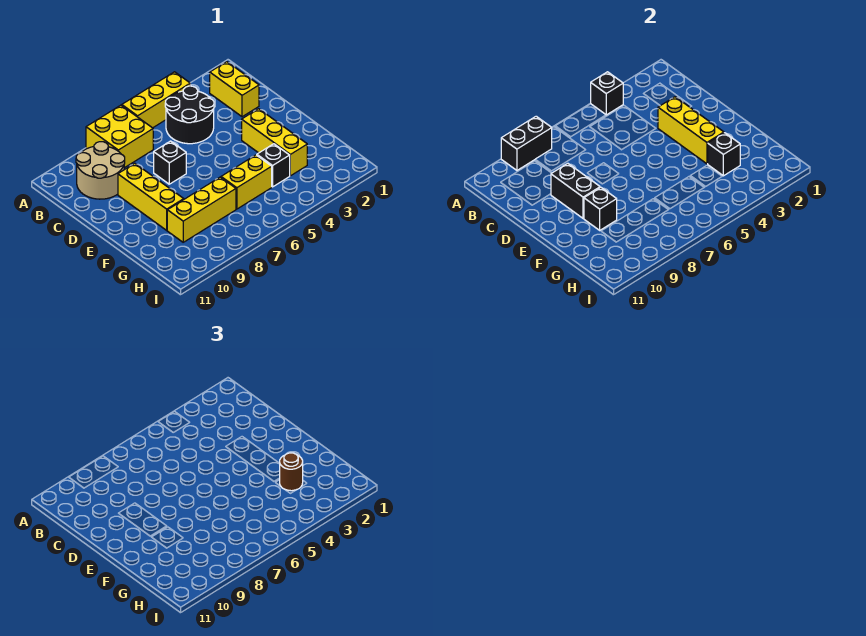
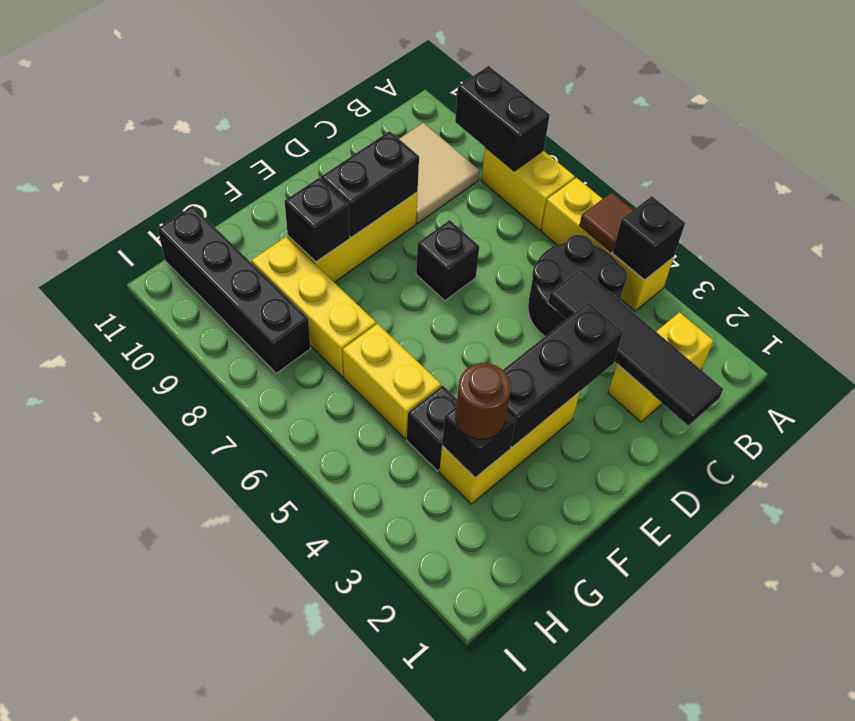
none -> brown tile A5 level 2
yellow brick A7:B8 level 1 -> yellow brick A7:A8 level 1
tan round brick B9:C10 level 1 -> tan tile B9:C10 level 1
none -> black tile C1:C4 level 2
yellow brick D3:F3 level 2 -> black brick D3:F3 level 2
none -> black brick H8:H11 level 1

